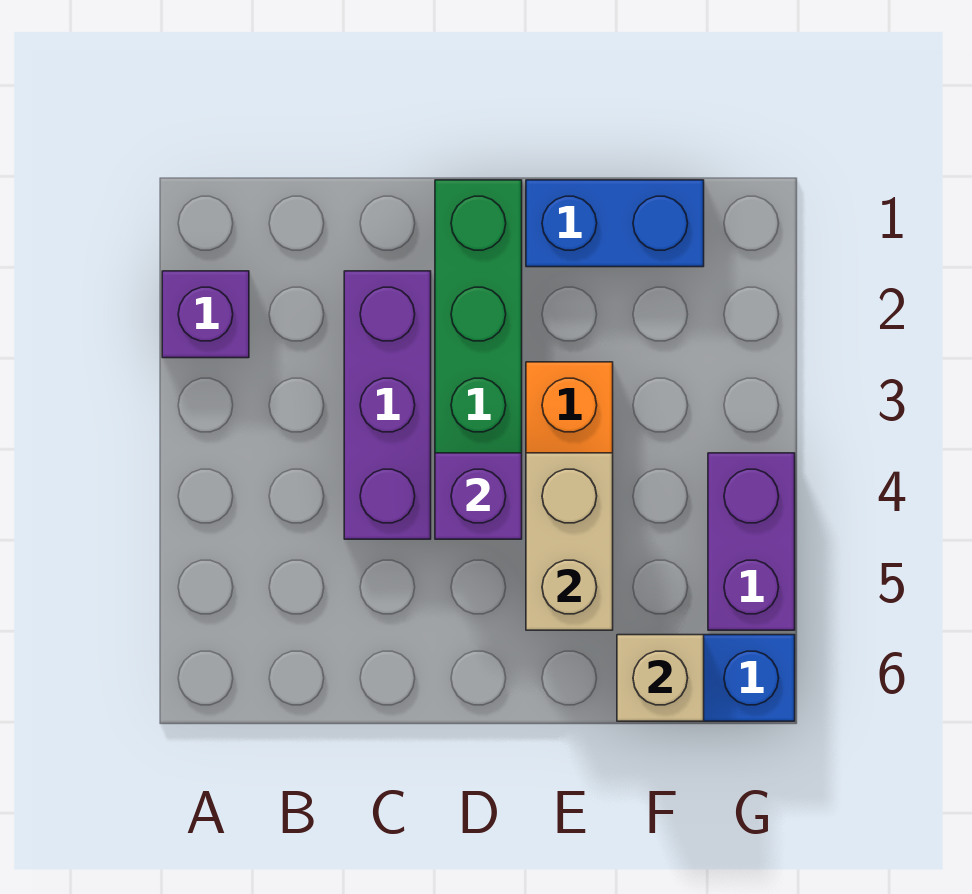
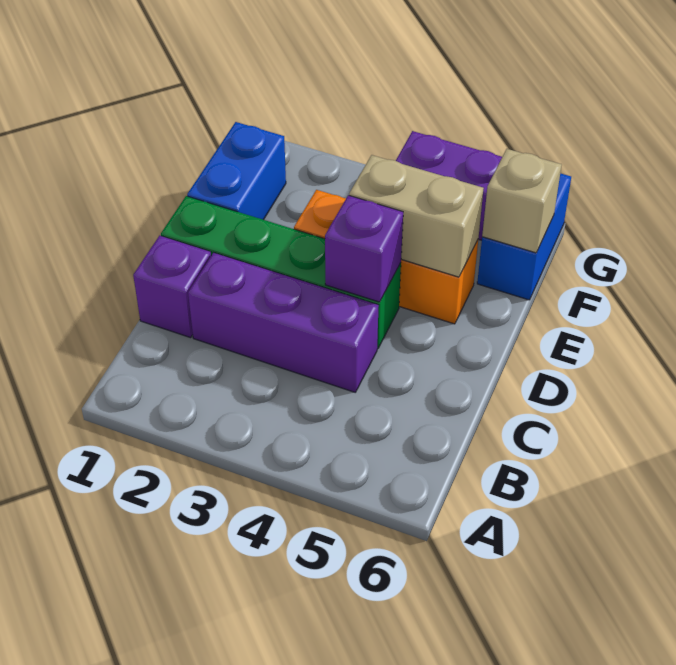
purple brick A2 level 1 -> purple brick C1 level 1

